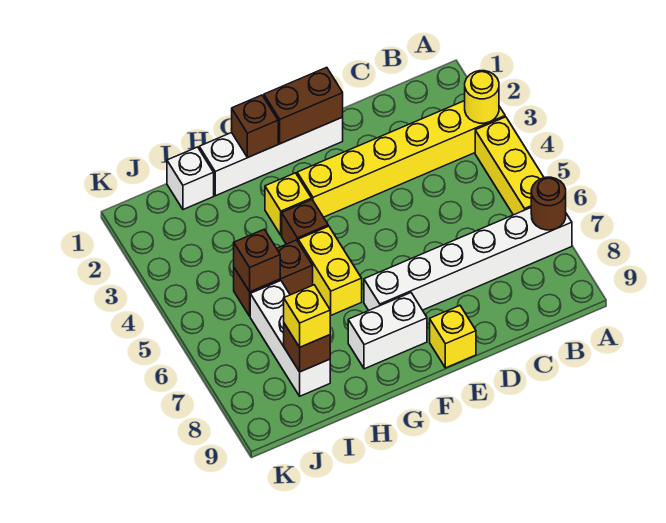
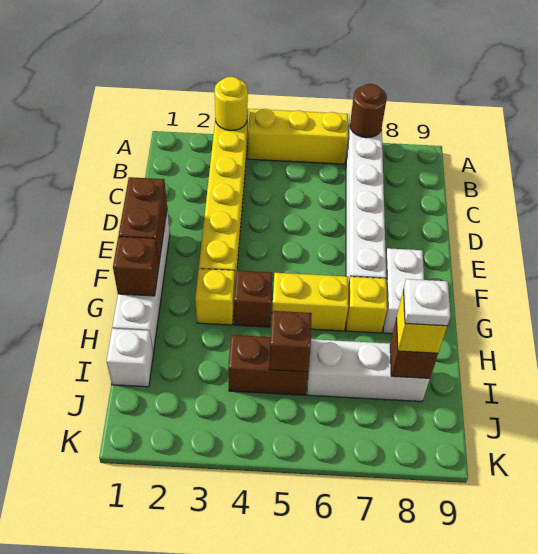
yellow brick E9 level 1 -> yellow brick G7 level 1
brown brick H5:I5 level 1 -> brown brick I4:I5 level 1
none -> white plate I8 level 4

